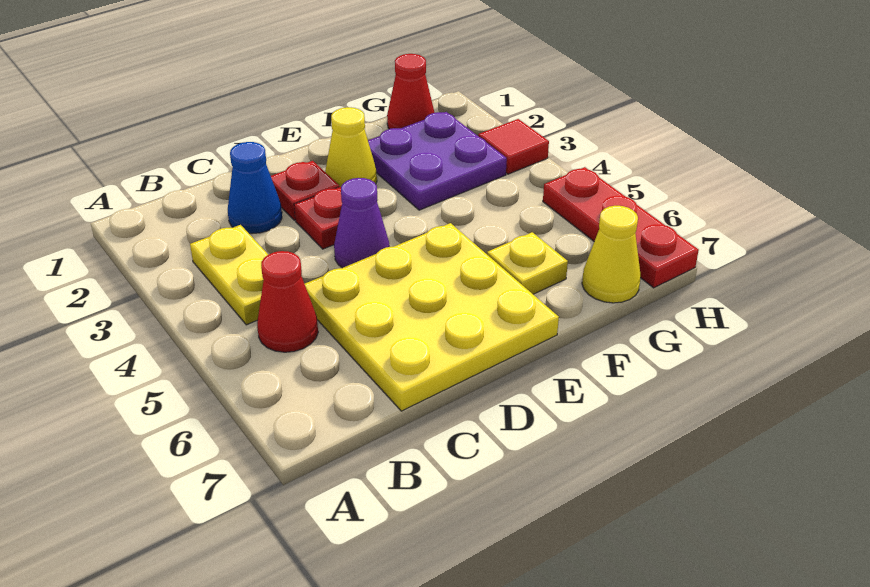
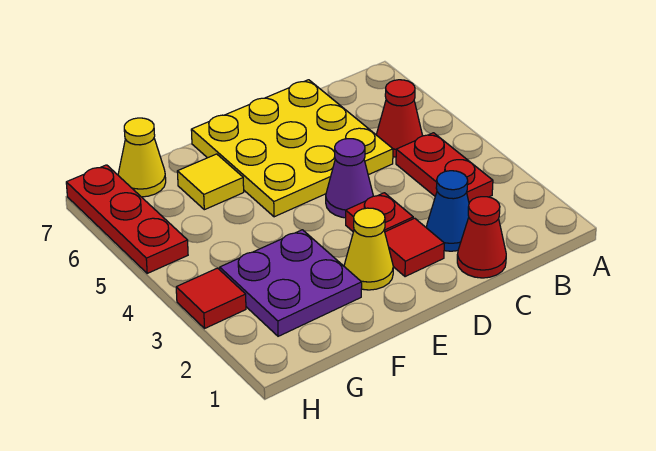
yellow plate B3:B4 level 1 -> red plate B3:B4 level 1
red plate D2 level 1 -> red tile D2 level 1
yellow plate F6 level 1 -> yellow tile F6 level 1
red cone G1 level 1 -> red cone C1 level 1

